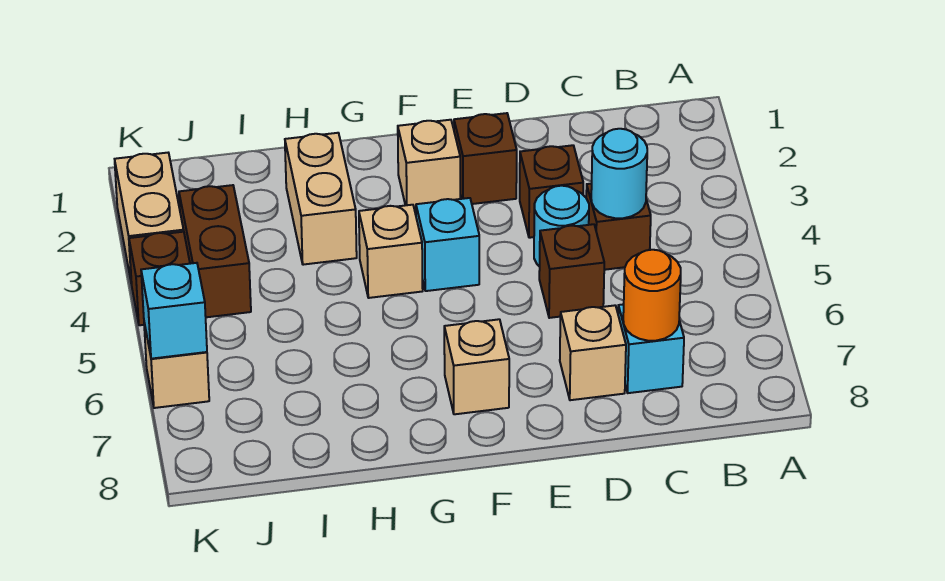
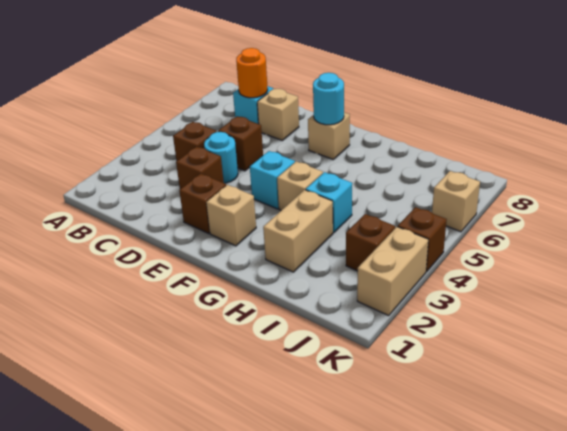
cyan round brick C4 level 2 -> cyan round brick F7 level 2
brown brick J3:J4 level 1 -> brown brick J3 level 1
cyan brick K6 level 2 -> cyan brick H4 level 1

